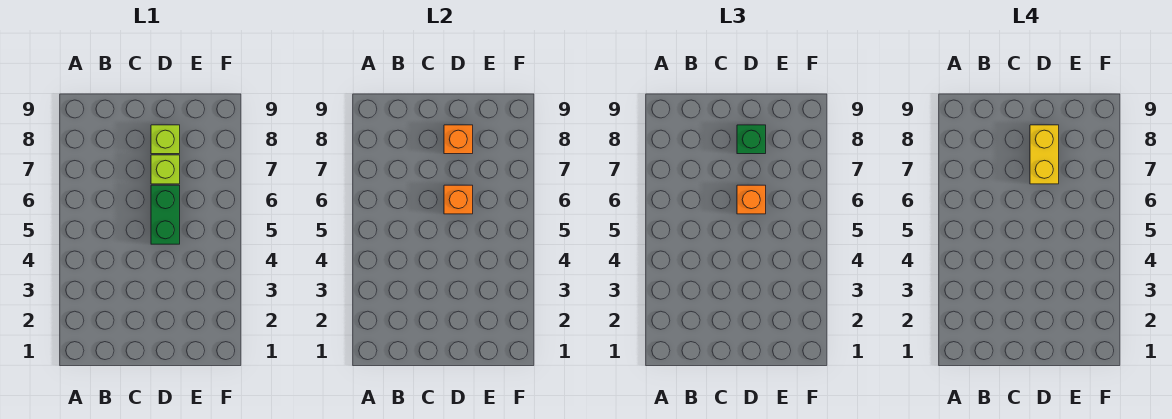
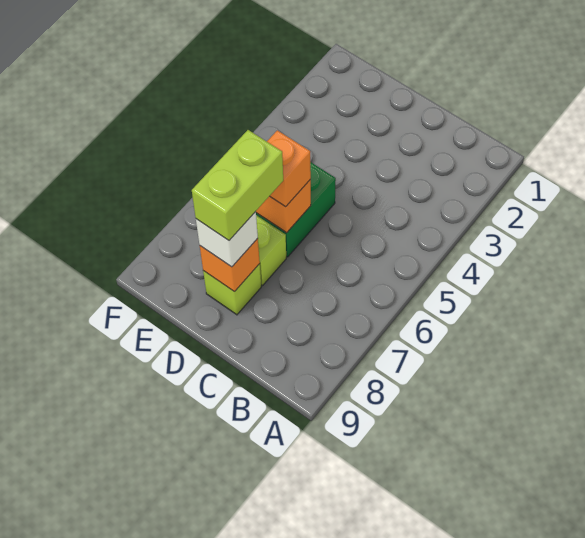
yellow brick D7:D8 level 4 -> lime brick D7:D8 level 4
green brick D8 level 3 -> white brick D8 level 3

